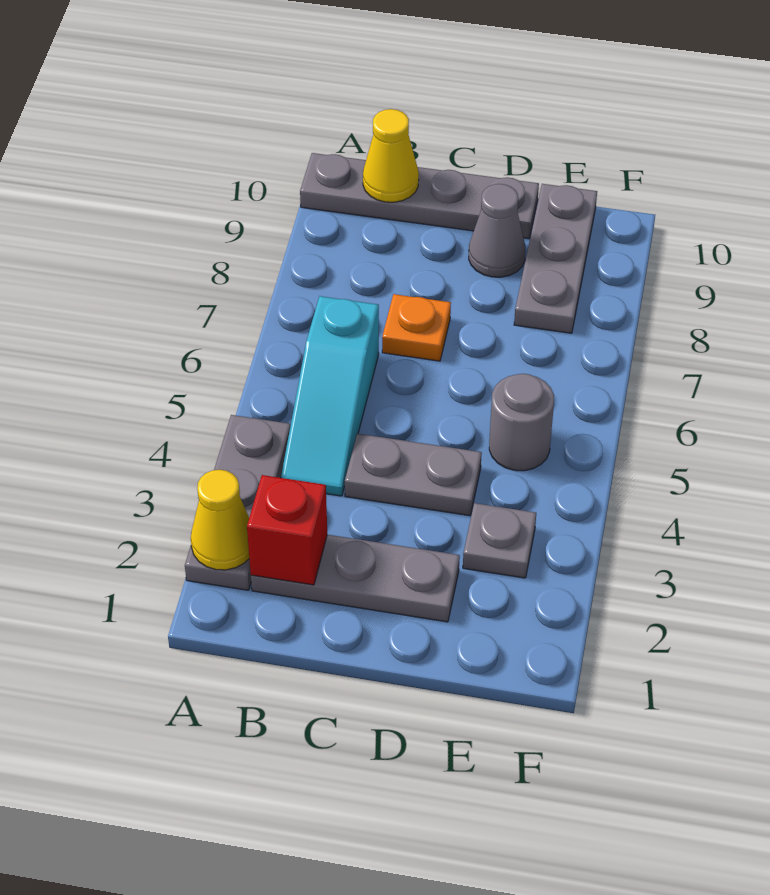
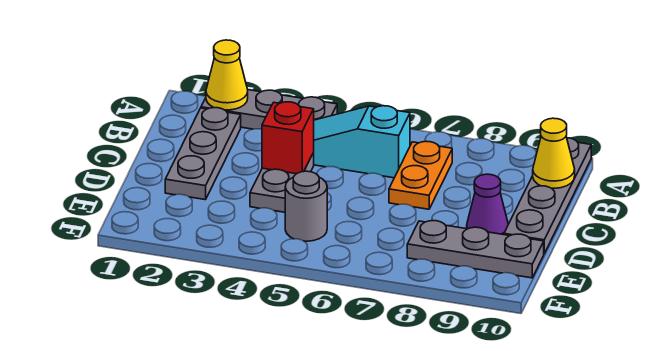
red brick B2 level 2 -> red brick C4 level 2
orange plate C7 level 1 -> orange plate B7:C7 level 1
grey cone D9 level 1 -> purple cone D9 level 1
grey plate E3 level 1 -> none

